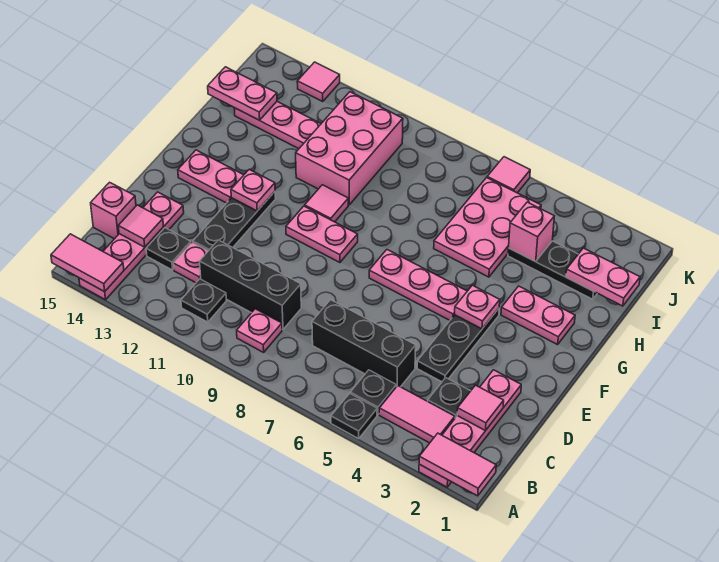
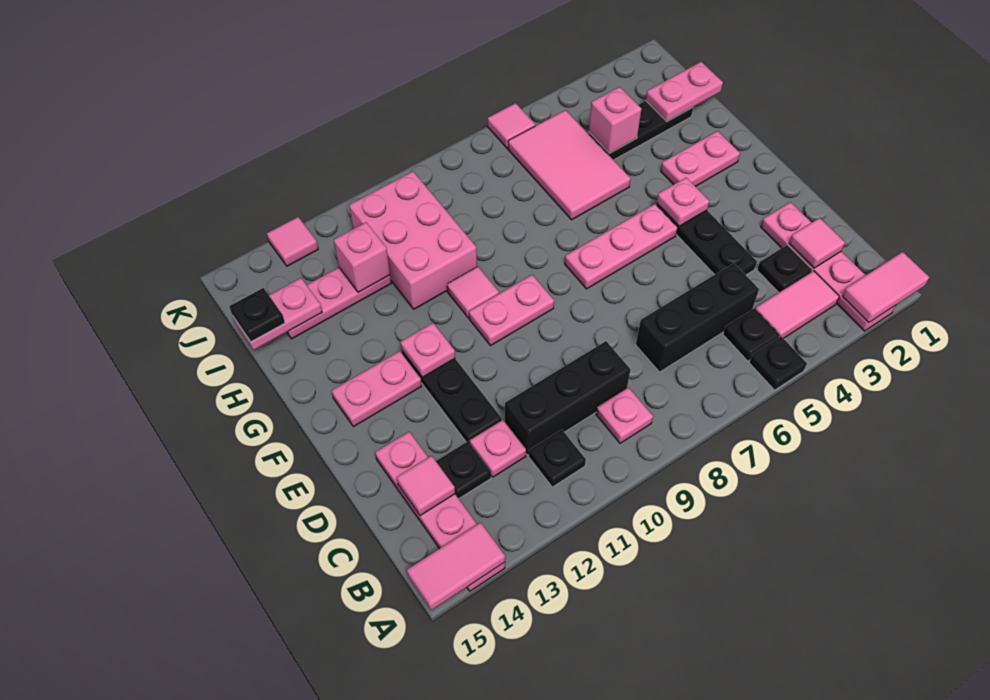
pink brick C15 level 1 -> pink brick I12 level 2
pink plate H5:J6 level 1 -> pink tile H5:J6 level 1
none -> black plate I15 level 3

